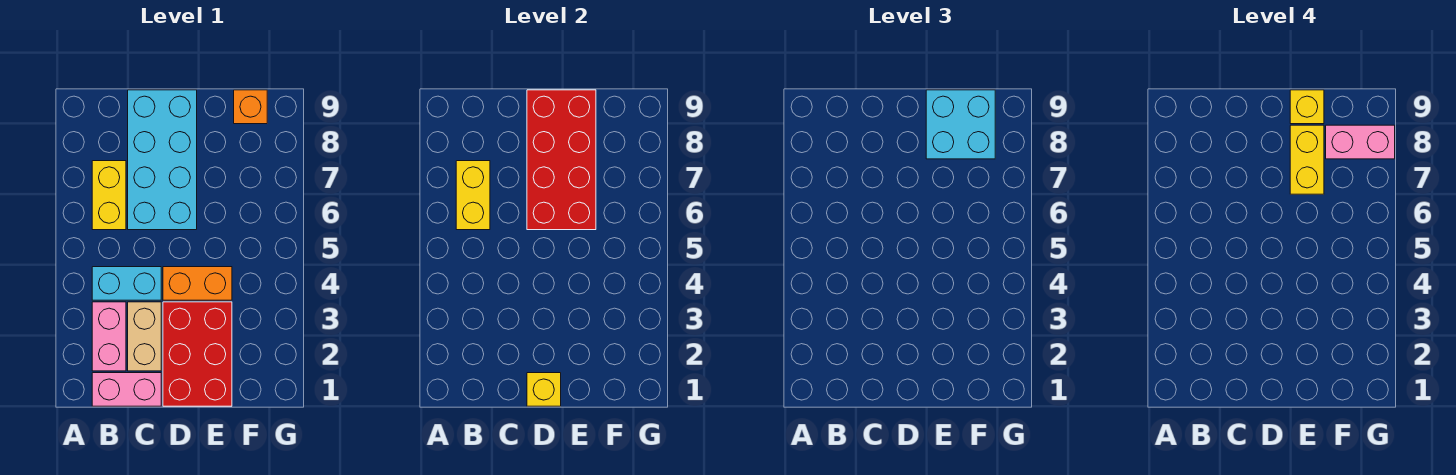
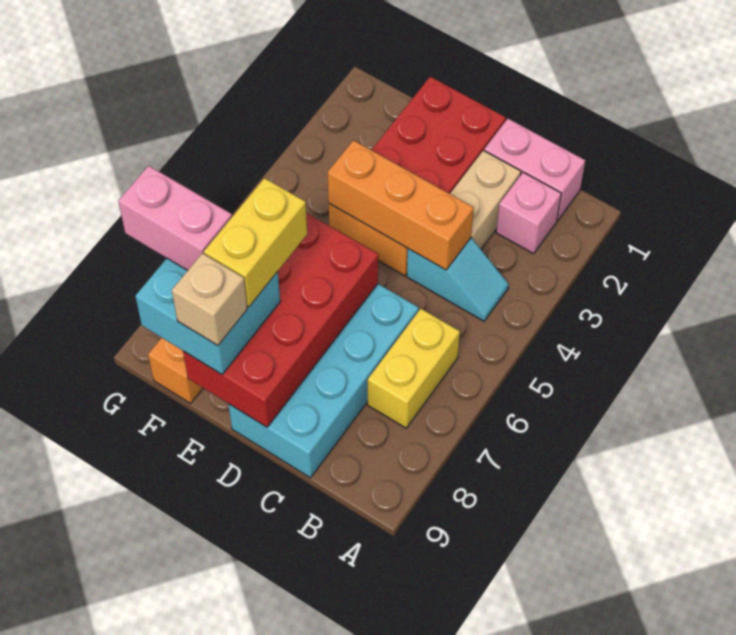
pink brick B2:B3 level 1 -> pink brick B2 level 1
cyan brick B4:C4 level 1 -> cyan slope B4:C4 level 1 top C
yellow brick B6:B7 level 2 -> none
none -> orange brick C4:E4 level 2
yellow brick D1 level 2 -> none
yellow brick E9 level 4 -> tan brick E9 level 4

